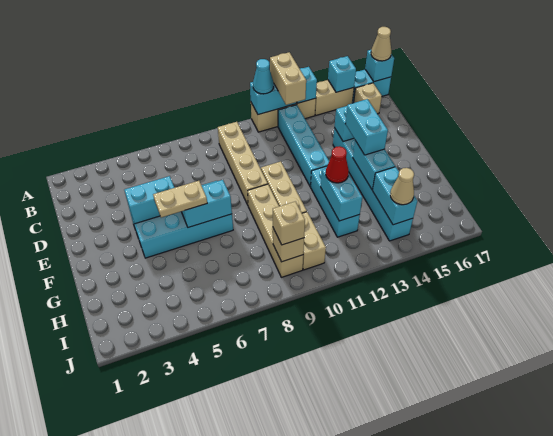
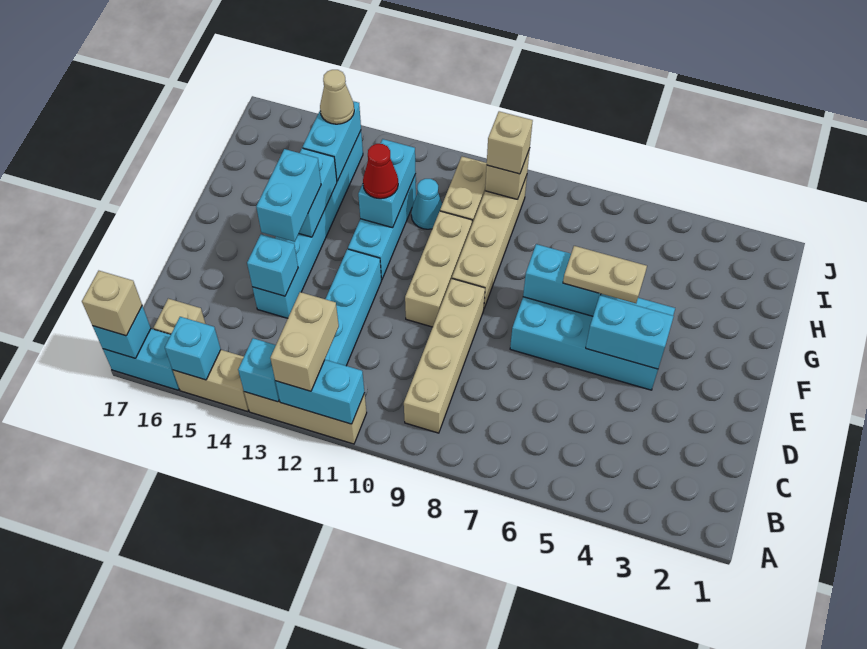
cyan cone A11 level 3 -> cyan cone H11 level 1
tan cone A17 level 3 -> tan brick A17 level 3

